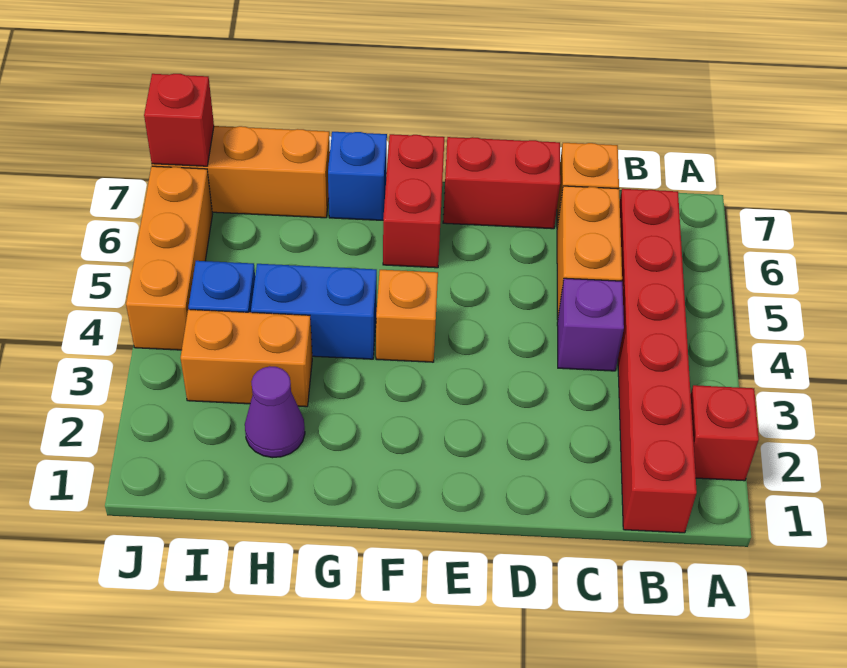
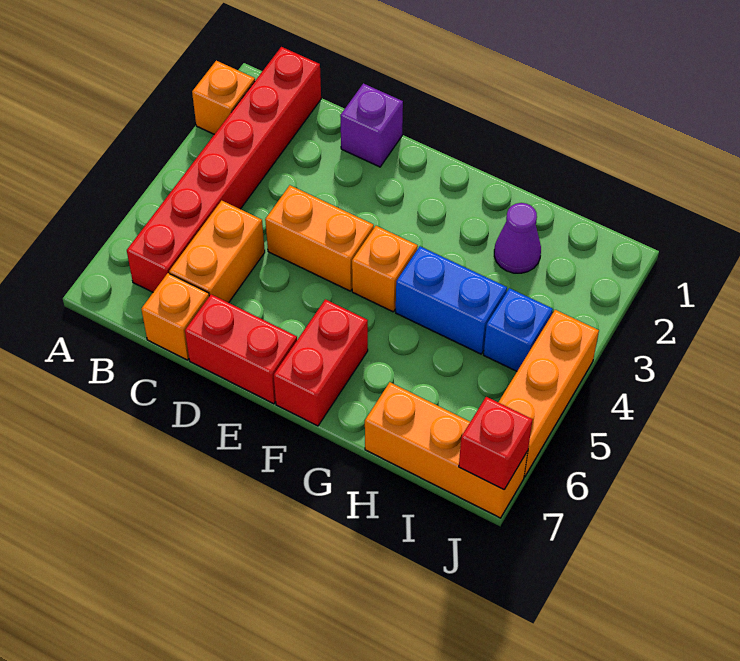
red brick A2 level 1 -> orange brick A2 level 1
purple brick C4 level 1 -> purple brick D1 level 1
blue brick G7 level 1 -> none
orange brick H3:I3 level 1 -> orange brick D4:E4 level 1

